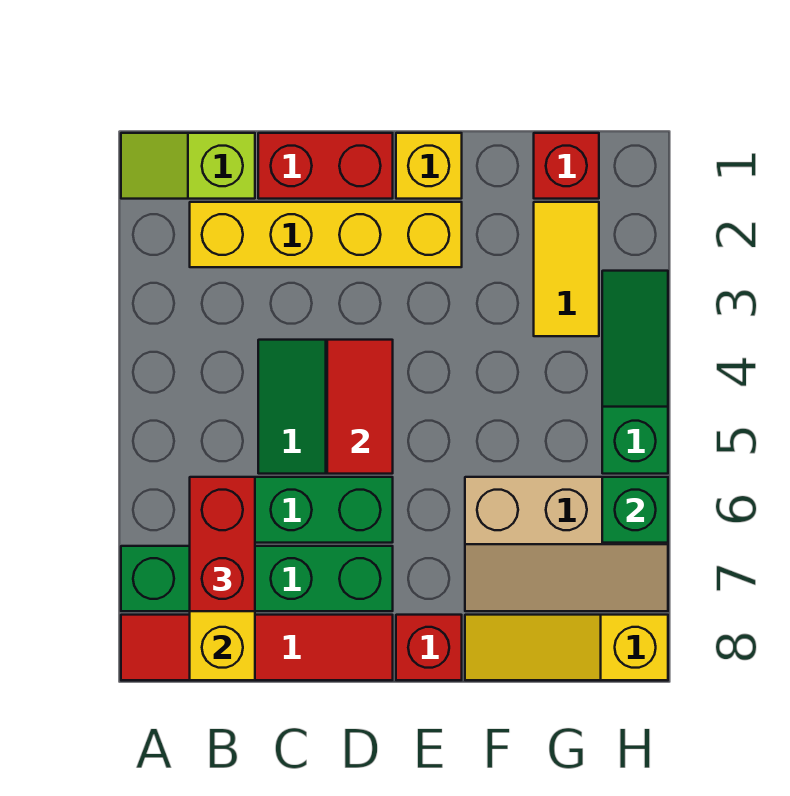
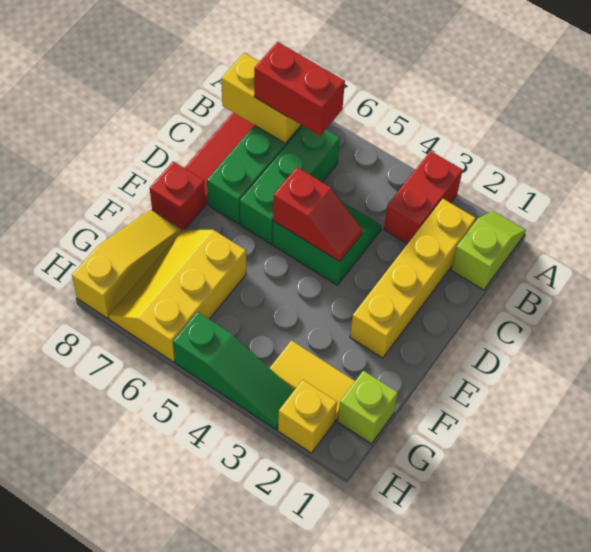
red brick C1:D1 level 1 -> red brick A3:B3 level 1
red tile D4:D5 level 2 -> red slope D4:D5 level 2 top 5
yellow brick E1 level 1 -> yellow brick H2 level 1
tan slope F6:H7 level 1 top 6 -> yellow slope F6:H7 level 1 top 6
red brick G1 level 1 -> lime brick G1 level 1
green brick H6 level 2 -> none

